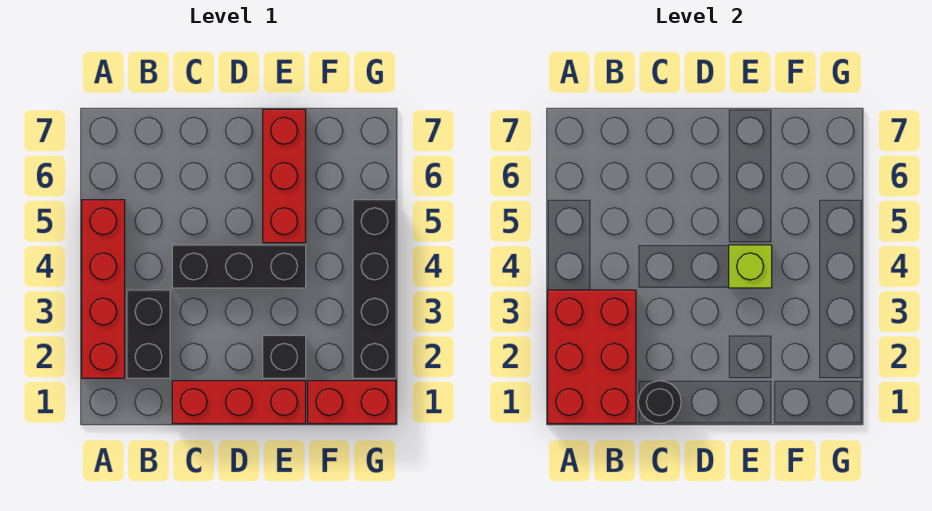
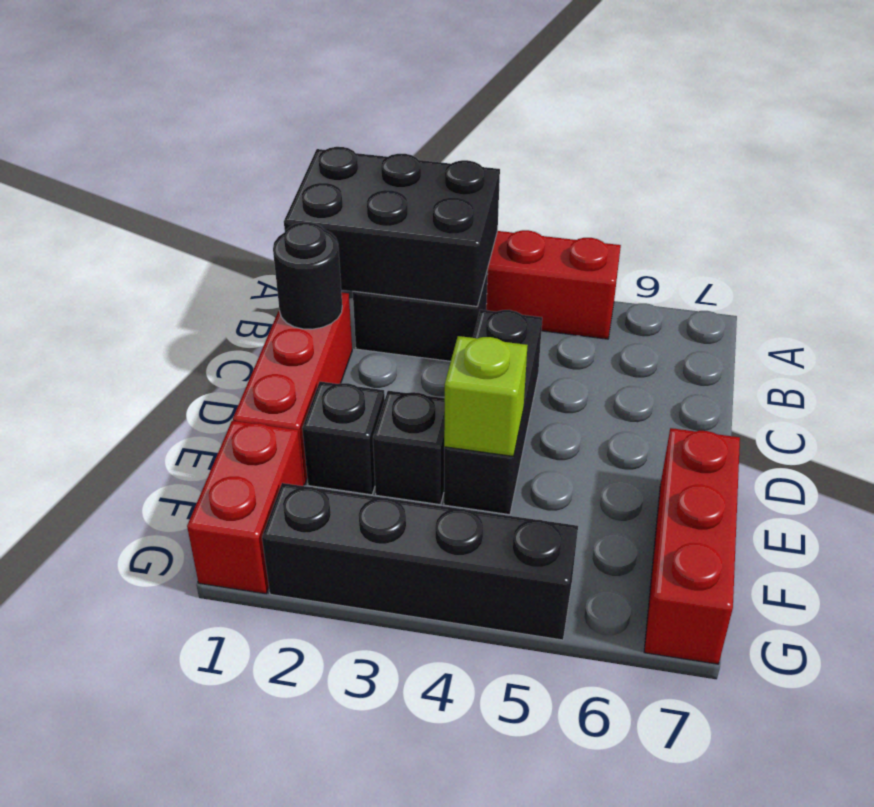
red brick A1:B3 level 2 -> black brick A1:B3 level 2
none -> black brick E3 level 1
red brick E5:E7 level 1 -> red brick E7:G7 level 1

